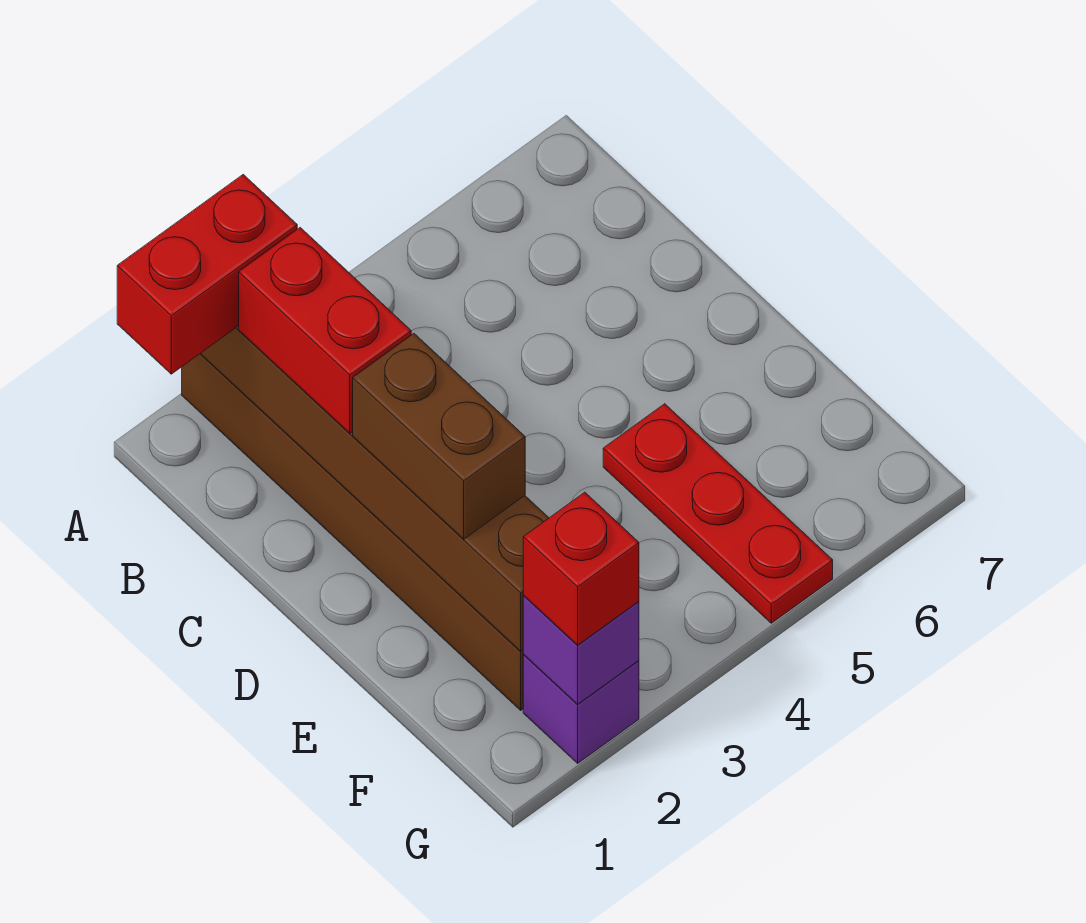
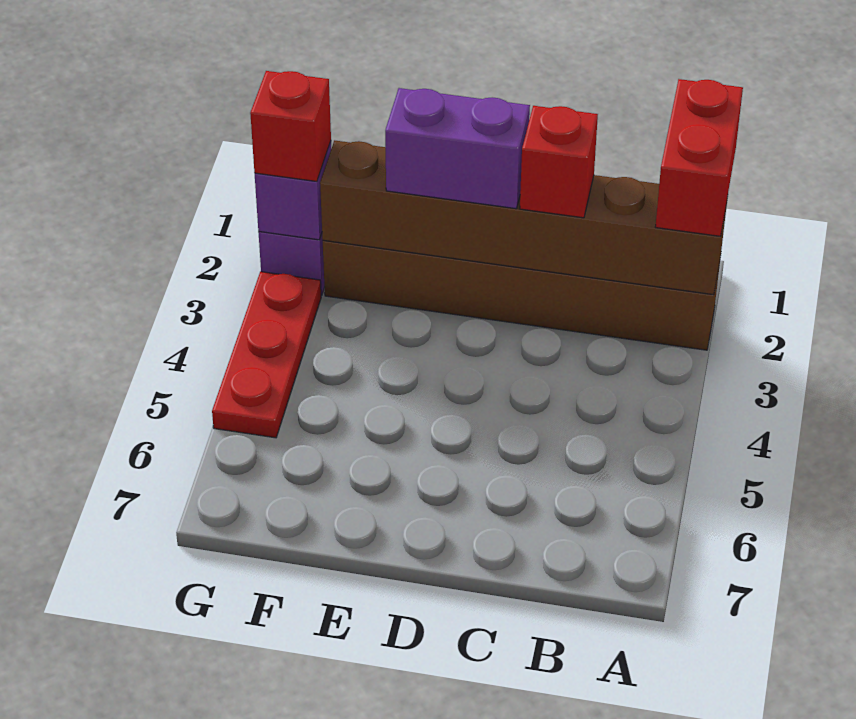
red brick B2:C2 level 3 -> red brick C2 level 3
brown brick D2:E2 level 3 -> purple brick D2:E2 level 3
red plate E5:G5 level 1 -> red plate G3:G5 level 1

